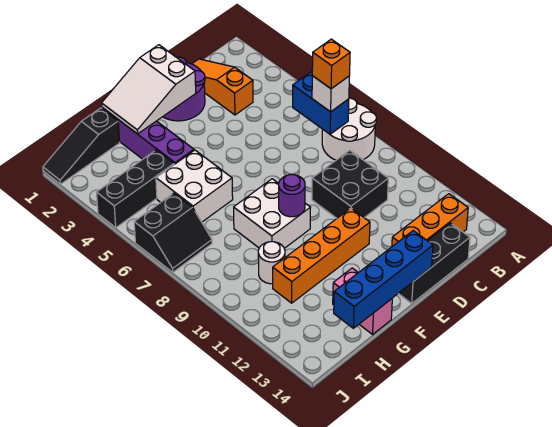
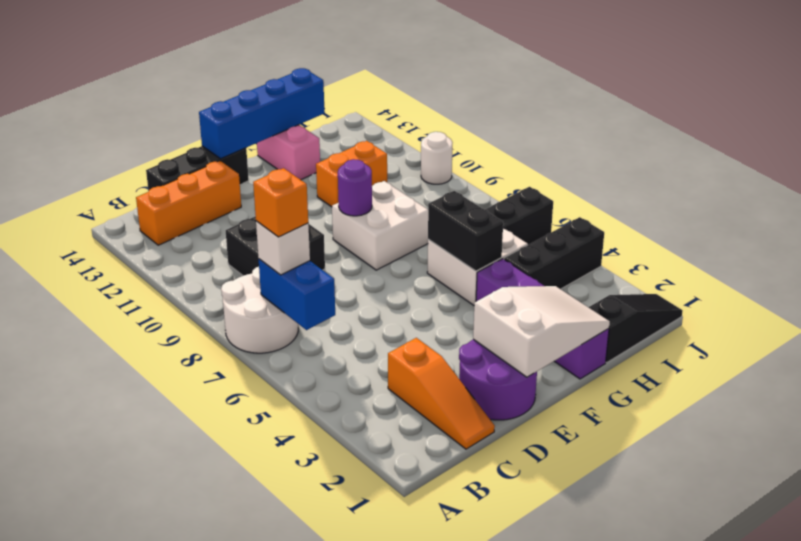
orange brick E11:H11 level 1 -> orange brick G11:H11 level 1
none -> black brick G5:G6 level 2
white round brick H10 level 1 -> white round brick J10 level 1

